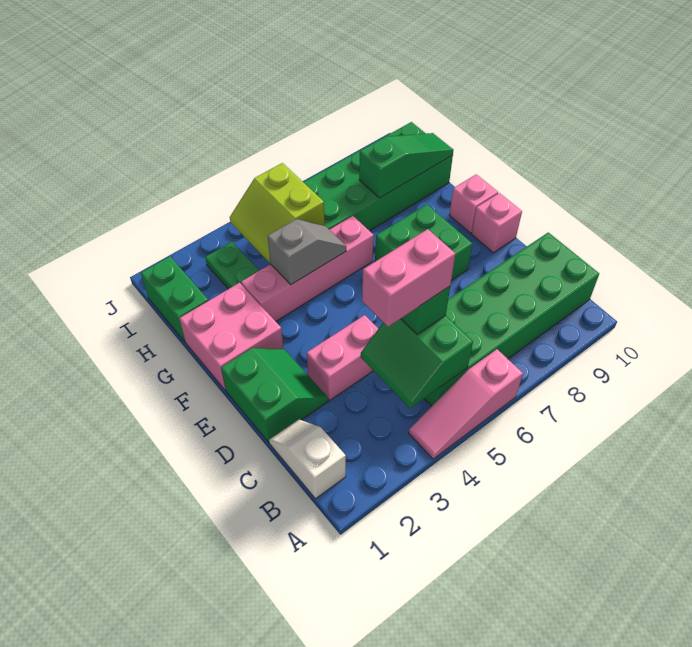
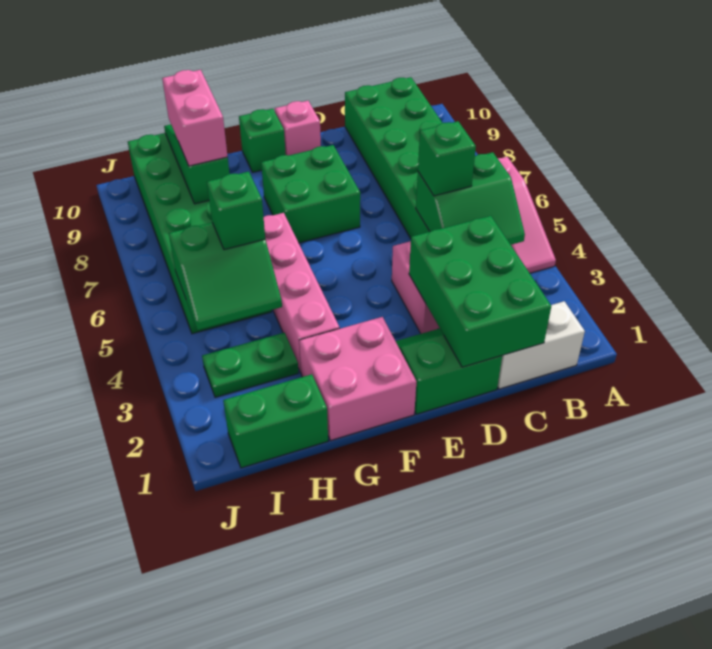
white slope B1:C1 level 1 top B -> white brick B1:C1 level 1
none -> green brick C1:D3 level 2
pink brick C4:C5 level 4 -> pink brick H8:H9 level 3
pink brick F10 level 1 -> green brick F10 level 1
grey slope G4:G5 level 2 top 4 -> none
lime slope H4:I5 level 2 top 5 -> green slope H4:I5 level 2 top 5
none -> green brick H5 level 3

